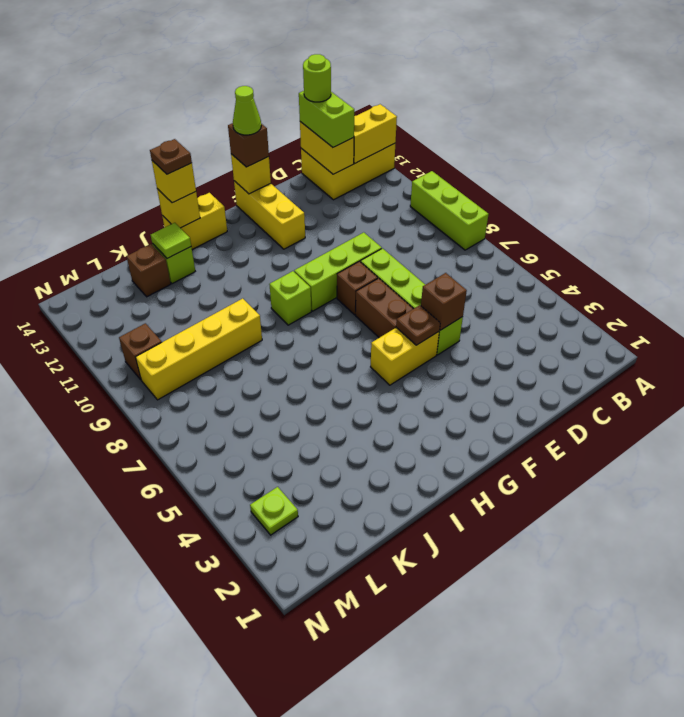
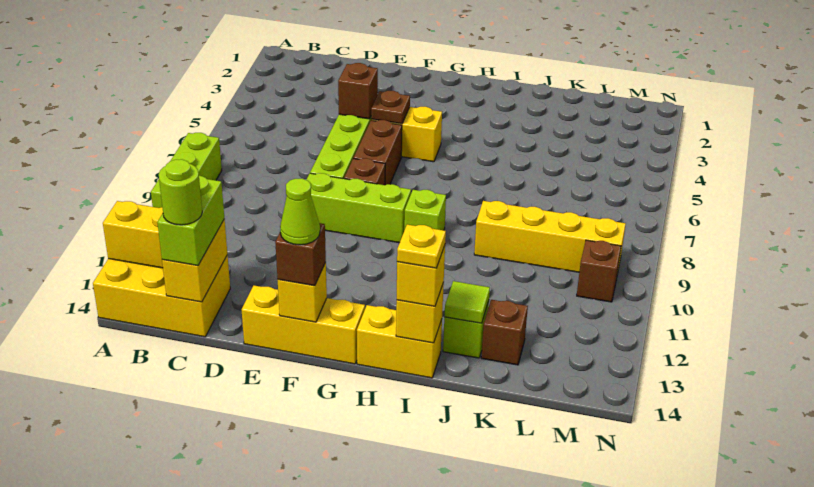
yellow brick F12:F14 level 1 -> yellow brick E14:G14 level 1
brown plate I14 level 4 -> yellow plate I14 level 4
lime plate M3 level 1 -> none

